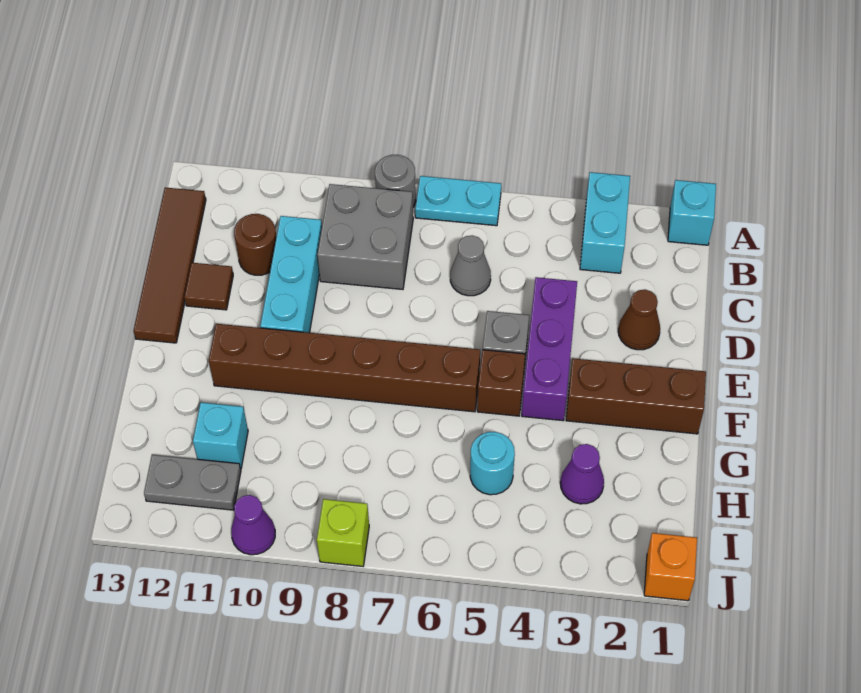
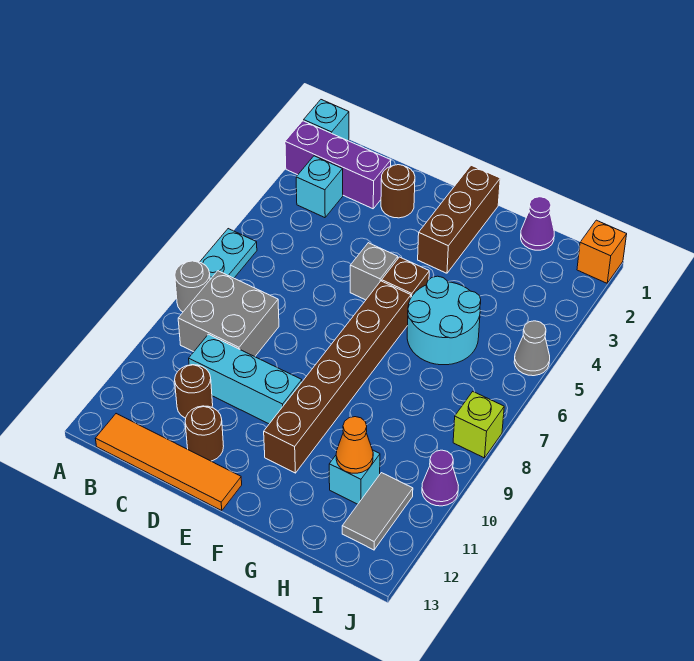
cyan brick A3:B3 level 1 -> cyan brick B3 level 1
brown tile B13:E13 level 1 -> orange tile B13:E13 level 1
grey cone C6 level 1 -> grey cone J5 level 1
brown cone D2 level 1 -> brown round brick D2 level 1
purple brick D4:F4 level 1 -> purple brick A2:C2 level 1
brown tile D12 level 1 -> brown round brick D12 level 1
purple cone H3 level 1 -> purple cone H1 level 1
cyan round brick H5 level 1 -> cyan round brick G5:H6 level 1
none -> orange cone H11 level 2
grey plate I11:I12 level 1 -> grey tile I11:I12 level 1

